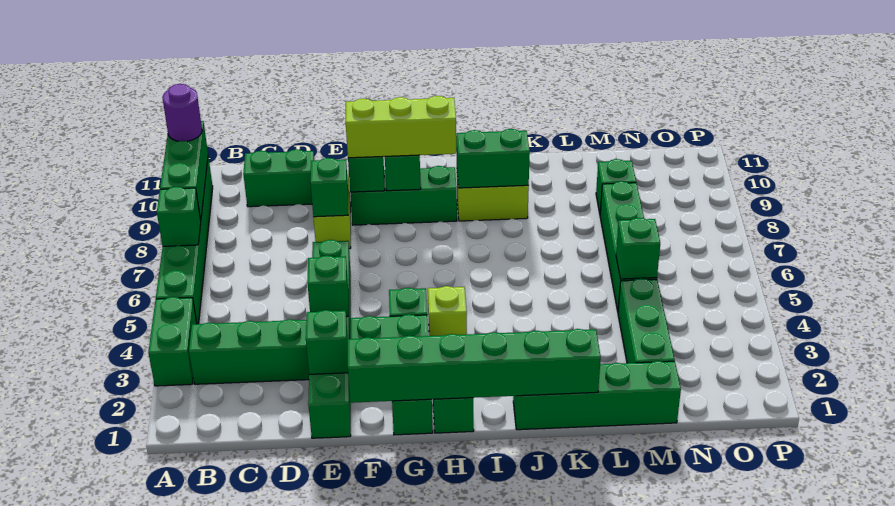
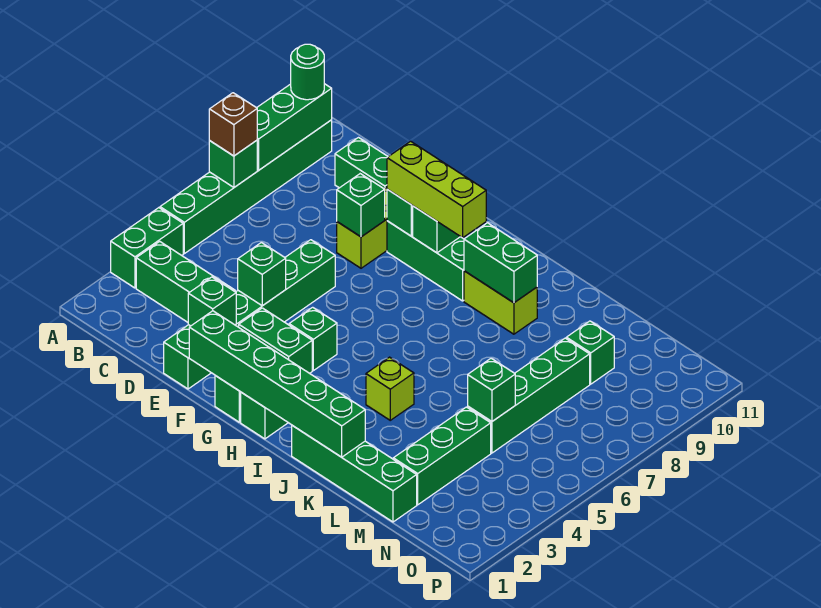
none -> brown brick A7 level 3
purple round brick A10 level 3 -> green round brick A10 level 3
lime brick H4 level 1 -> lime brick J4 level 1

